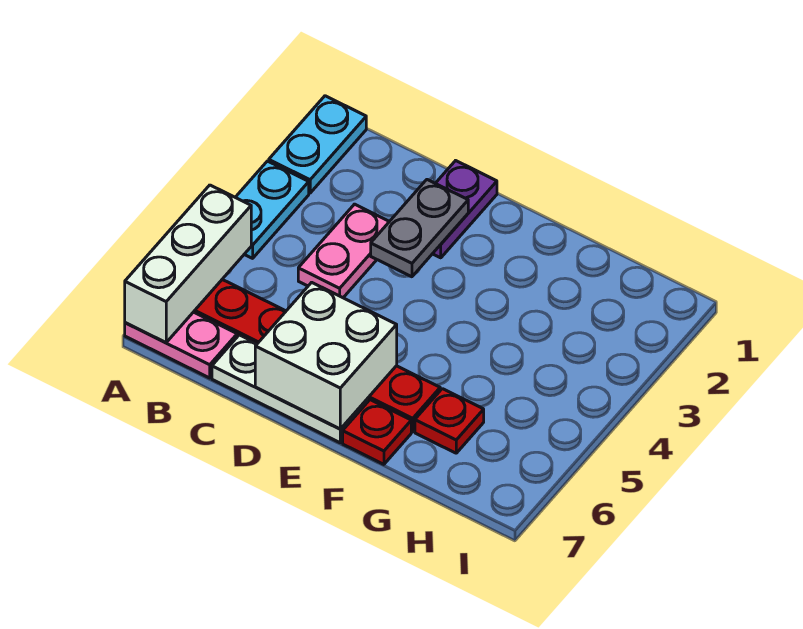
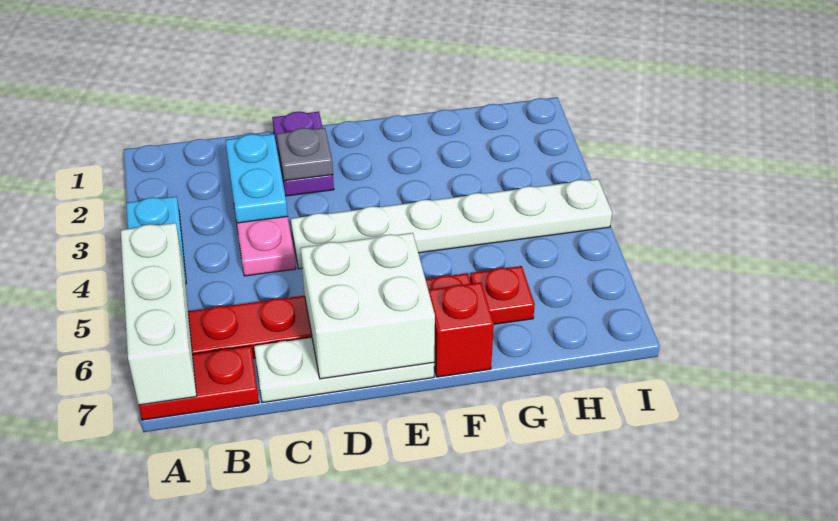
cyan plate A1:A2 level 1 -> cyan plate C2:C3 level 2
pink plate A7:B7 level 1 -> red plate A7:B7 level 1
grey plate D2:D3 level 2 -> grey plate D2 level 2
none -> white plate D4:I4 level 1
red plate F7 level 1 -> red brick F7 level 1

